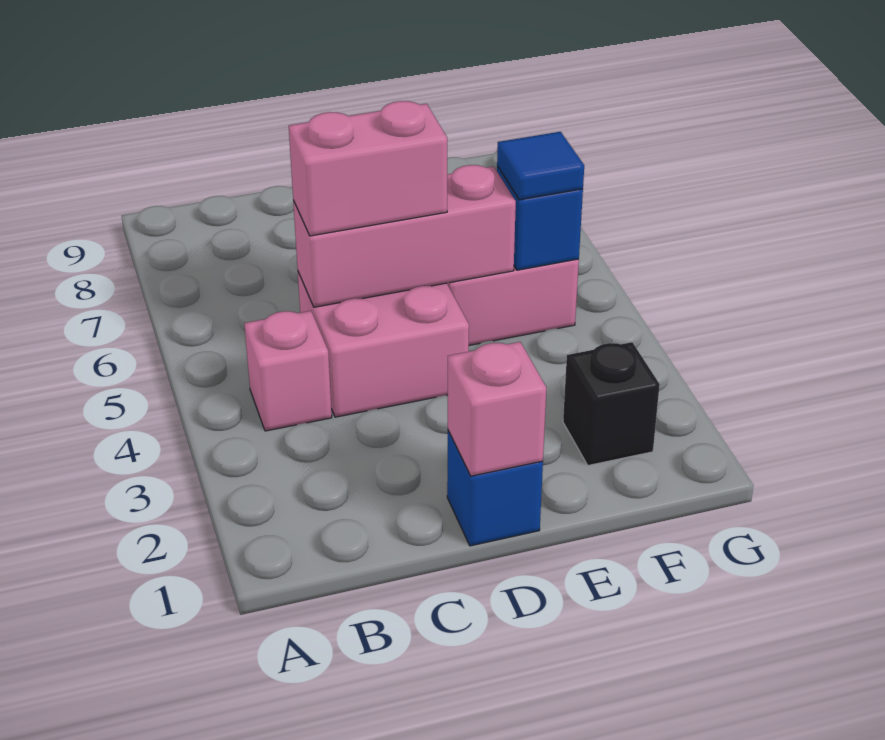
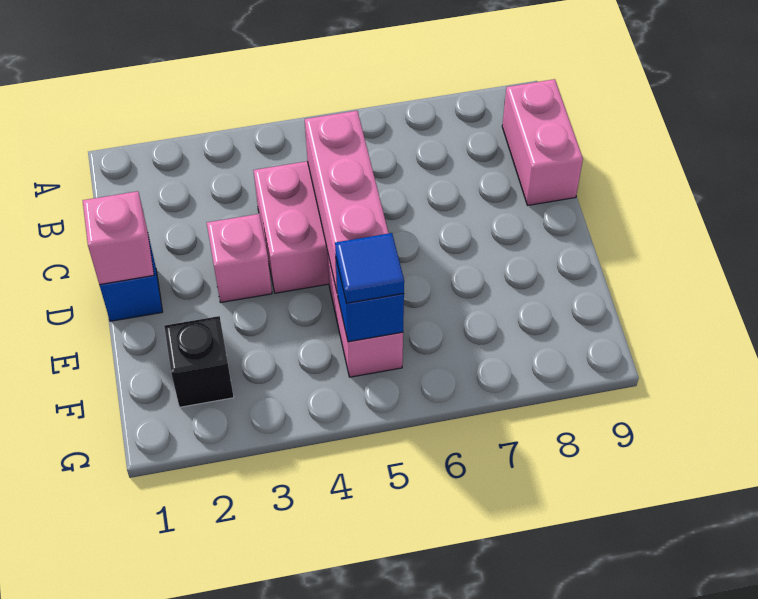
pink brick B4 level 1 -> pink brick D3 level 1
pink brick C5:D5 level 3 -> pink brick B9:C9 level 1

